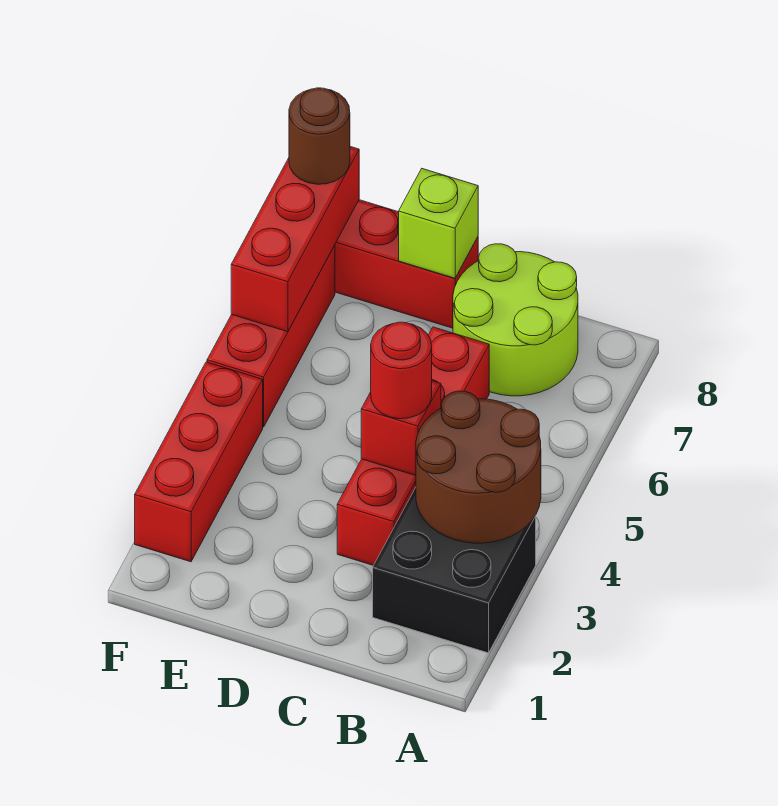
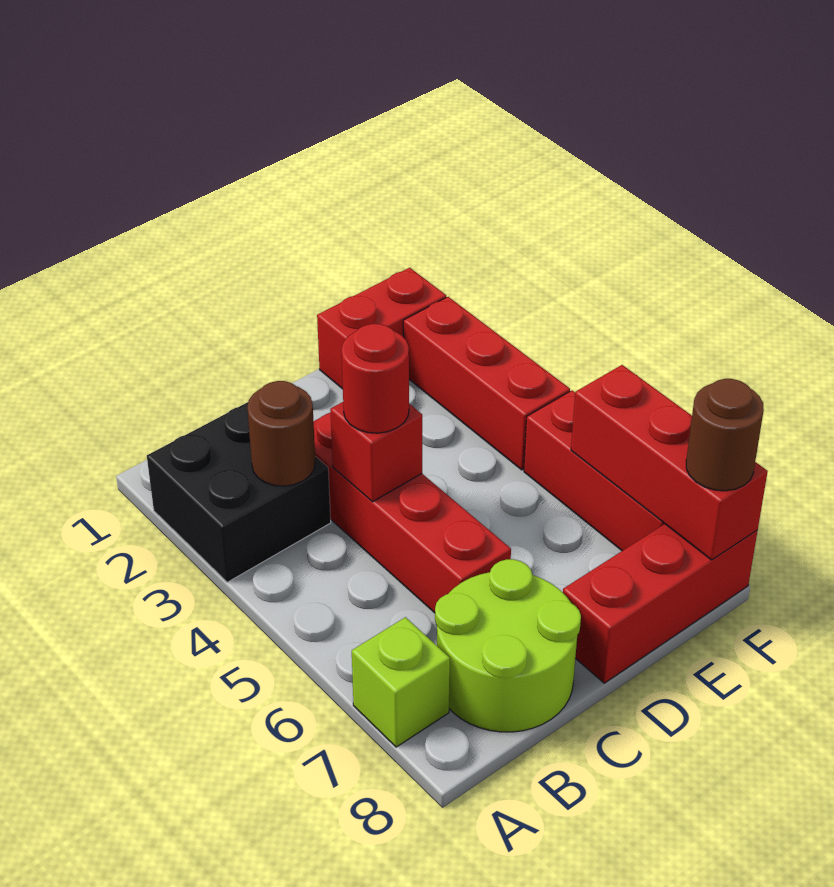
brown round brick A3:B4 level 2 -> brown round brick B3 level 2
lime brick D8 level 2 -> lime brick A7 level 1
none -> red brick E1:F1 level 1

